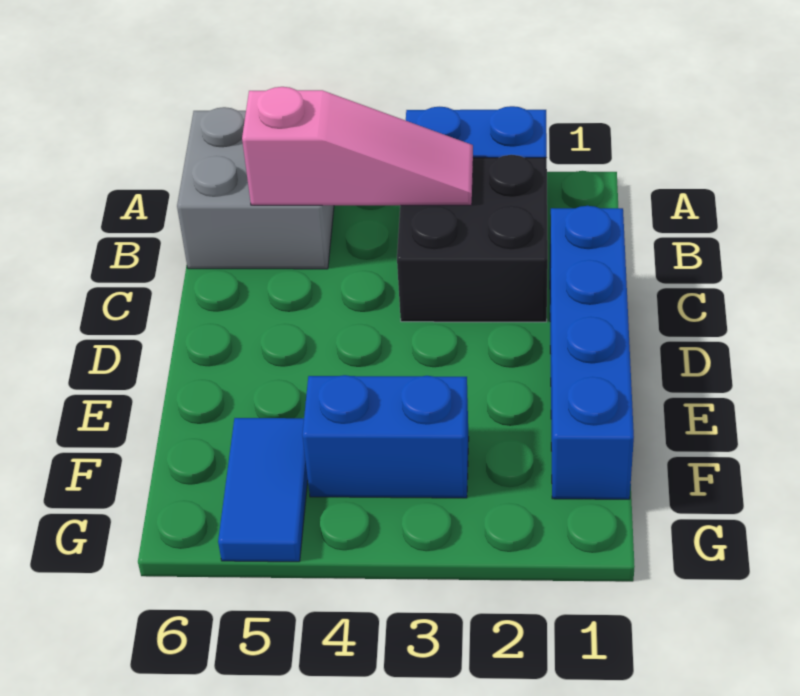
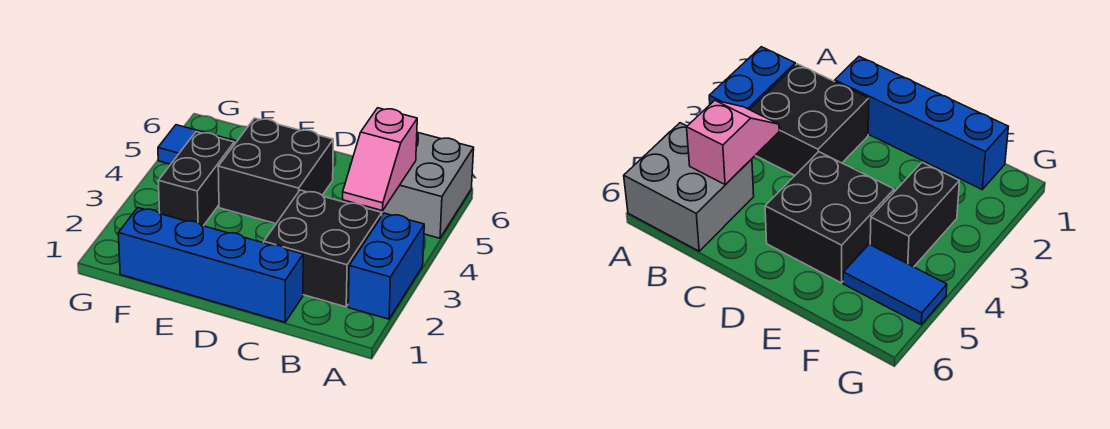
pink slope B3:B5 level 2 top 5 -> pink slope B4:B5 level 2 top 5
none -> black brick D4:E5 level 1
blue brick F3:F4 level 1 -> black brick F3:F4 level 1

